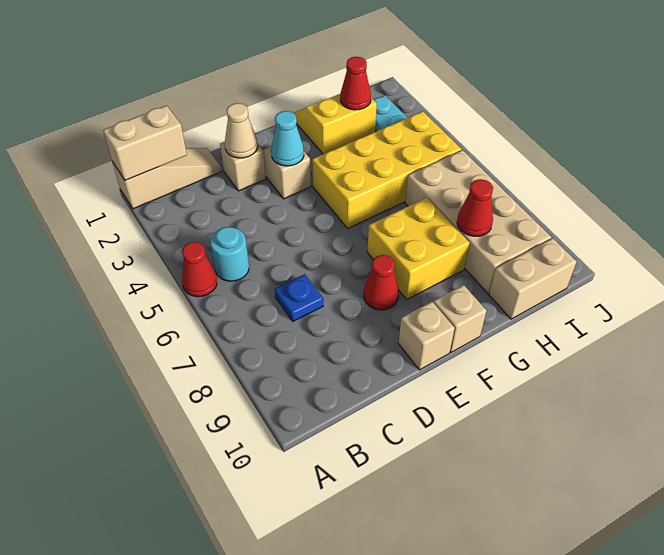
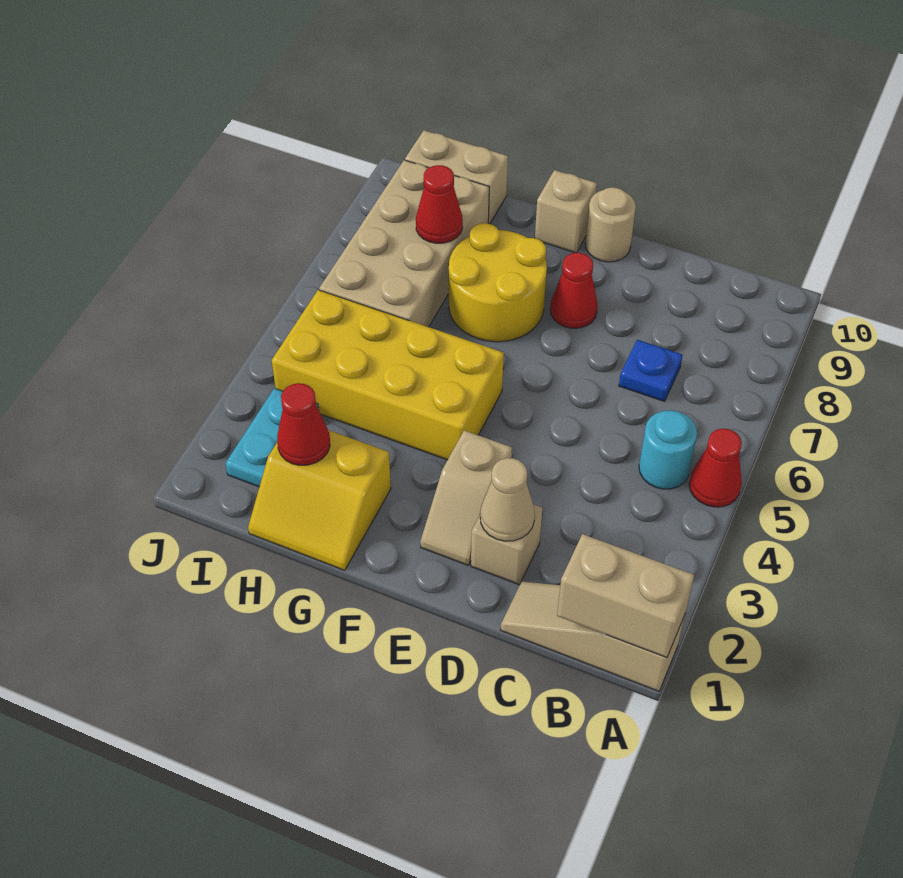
cyan cone E3 level 2 -> none
tan brick E10 level 1 -> tan round brick E10 level 1
yellow brick F7:G8 level 1 -> yellow round brick F7:G8 level 1

